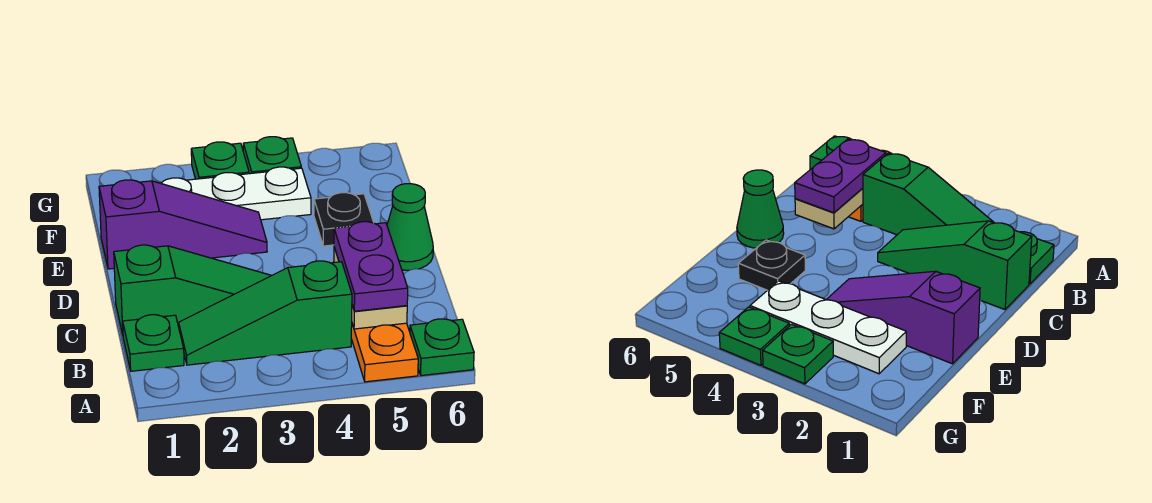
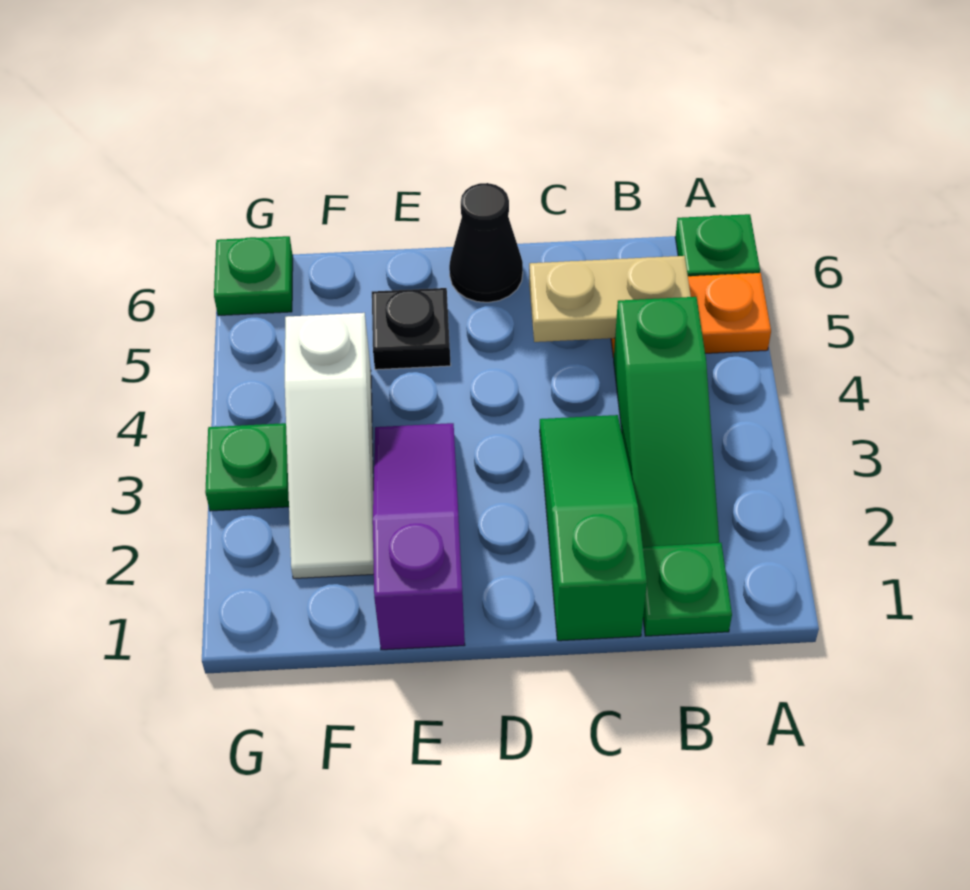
purple plate B5:C5 level 3 -> none
green cone D6 level 1 -> black cone D6 level 1
white plate F2:F4 level 1 -> white slope F2:F4 level 1 top 4
green plate G4 level 1 -> green plate G6 level 1

